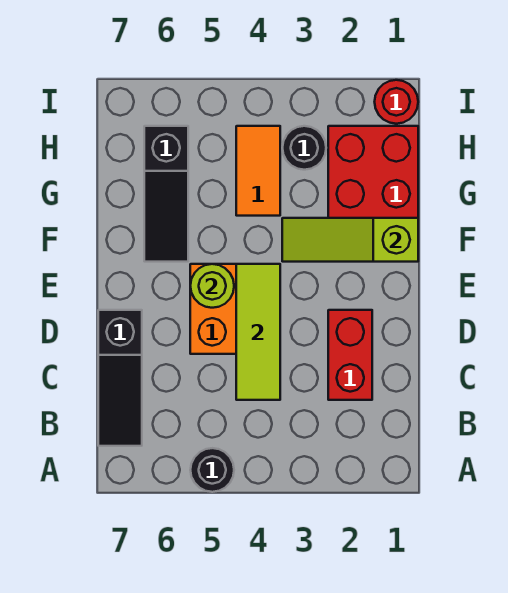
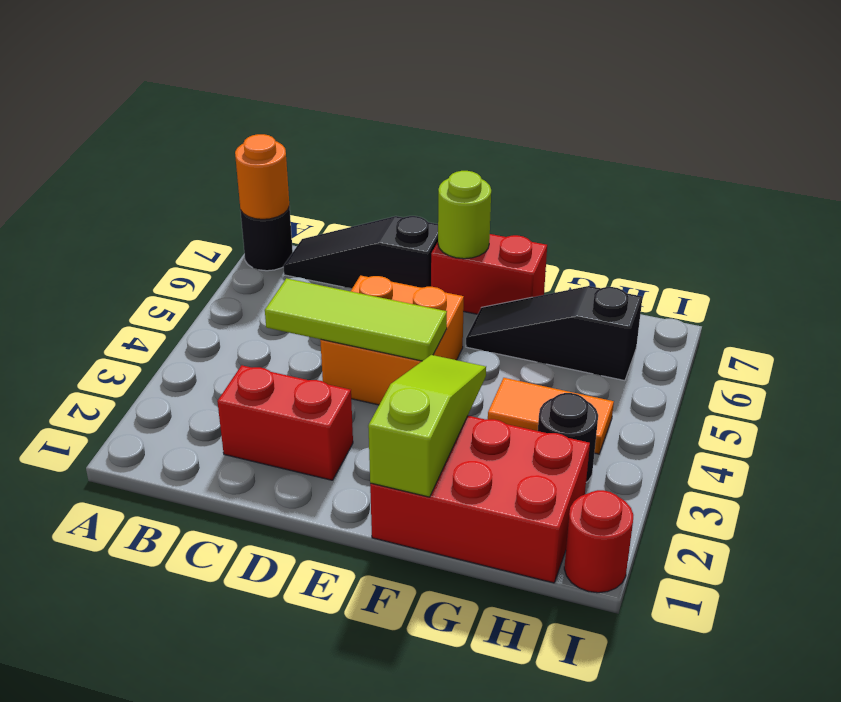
black round brick A5 level 1 -> black round brick A7 level 1
none -> orange round brick A7 level 2
lime round brick E5 level 2 -> lime round brick E7 level 2
none -> red brick E7:F7 level 1

